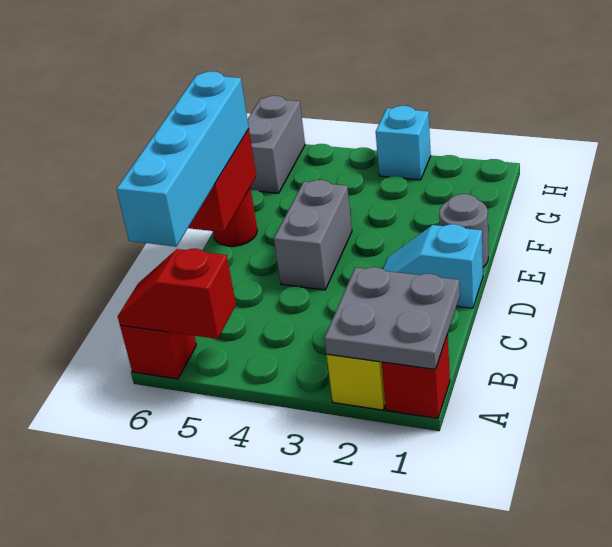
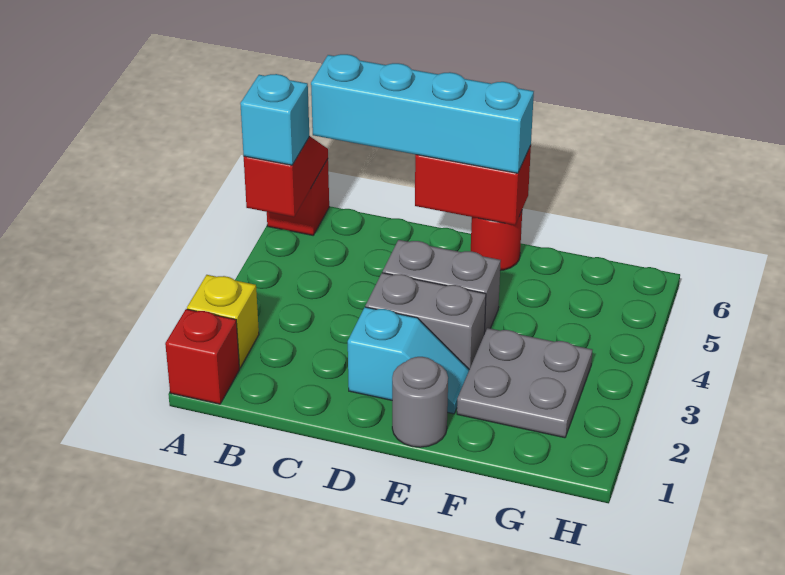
grey plate A1:B2 level 2 -> grey plate F2:G3 level 1
cyan slope D1:D2 level 1 top 1 -> cyan slope D2:E2 level 1 top D
grey brick G6:H6 level 1 -> grey brick D3:E3 level 1
cyan brick H3 level 1 -> cyan brick A5 level 3

